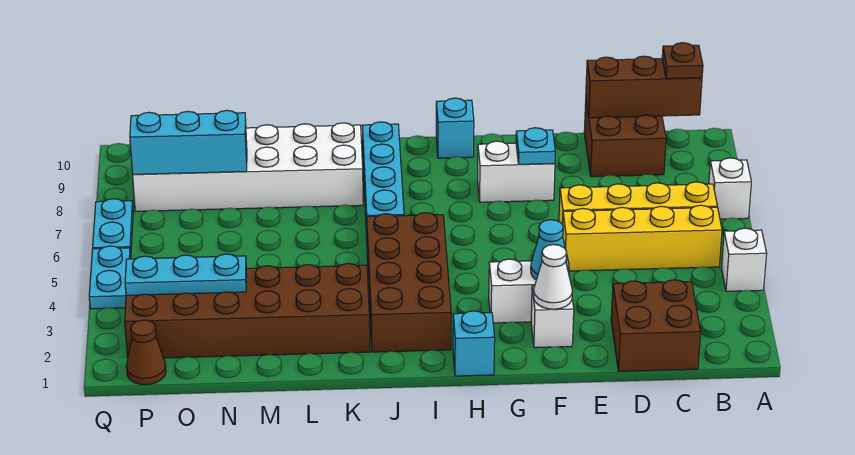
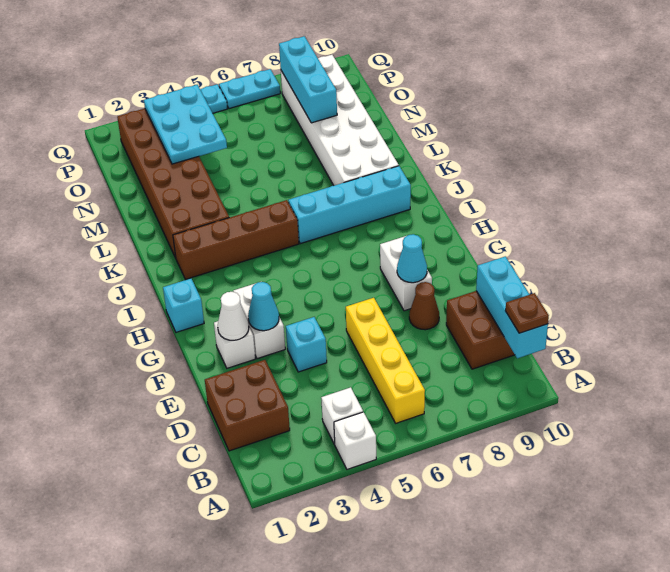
white brick A7 level 1 -> white brick B4 level 1
yellow brick B5:E5 level 1 -> none
brown brick B10:D10 level 2 -> cyan brick B10:D10 level 2
cyan plate F8 level 2 -> cyan cone F8 level 2
cyan brick H10 level 1 -> cyan brick E4 level 1
brown brick I2:J5 level 1 -> brown brick J2:J5 level 1
cyan plate N3:P3 level 2 -> cyan plate N3:P4 level 2
brown cone P1 level 1 -> brown cone E8 level 1

